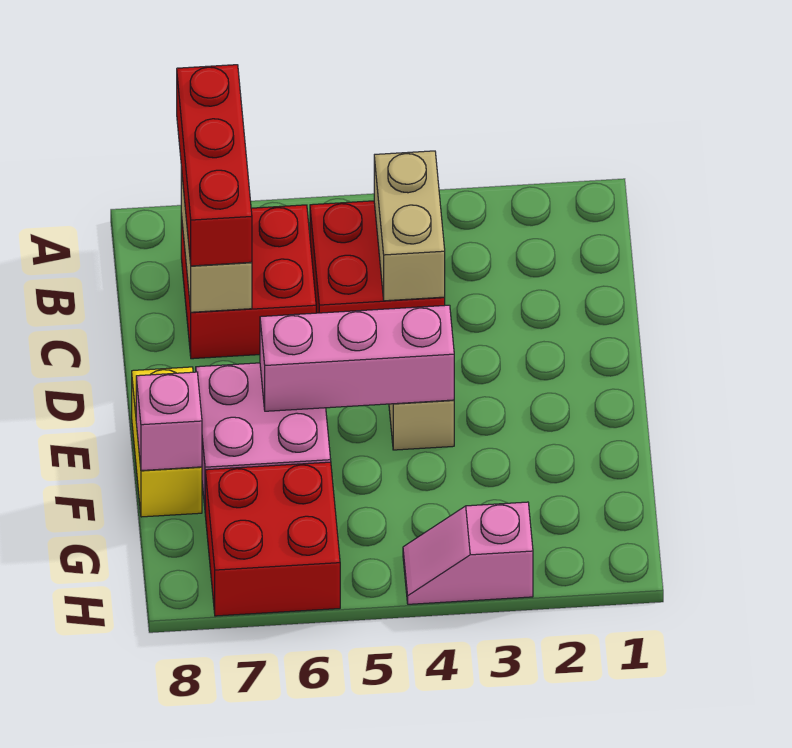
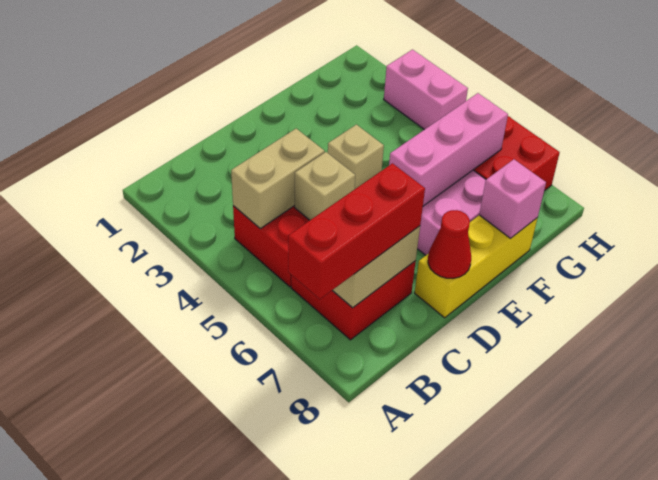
none -> tan brick C5 level 2
none -> red cone D8 level 2
pink brick E4:E6 level 2 -> pink brick E6:G6 level 2
yellow brick E8:F8 level 1 -> yellow brick D8:F8 level 1
pink slope H3:H4 level 1 top 3 -> pink brick H3:H4 level 1

